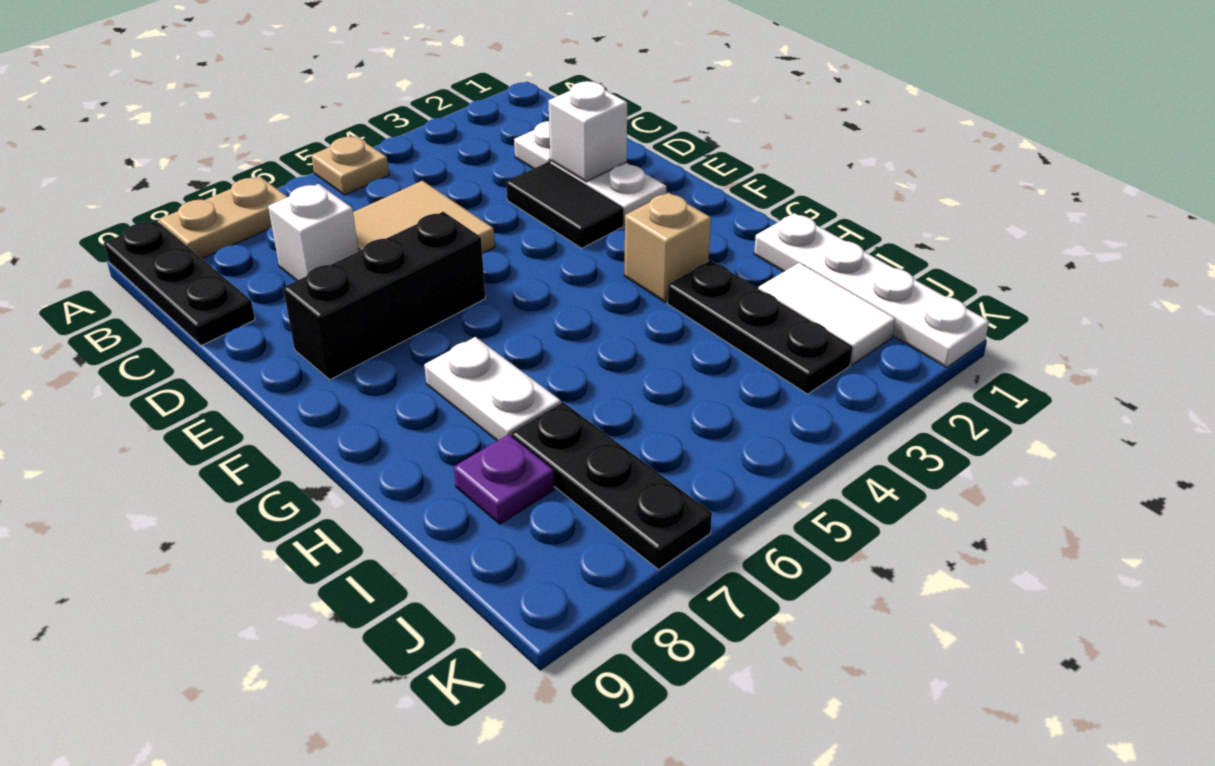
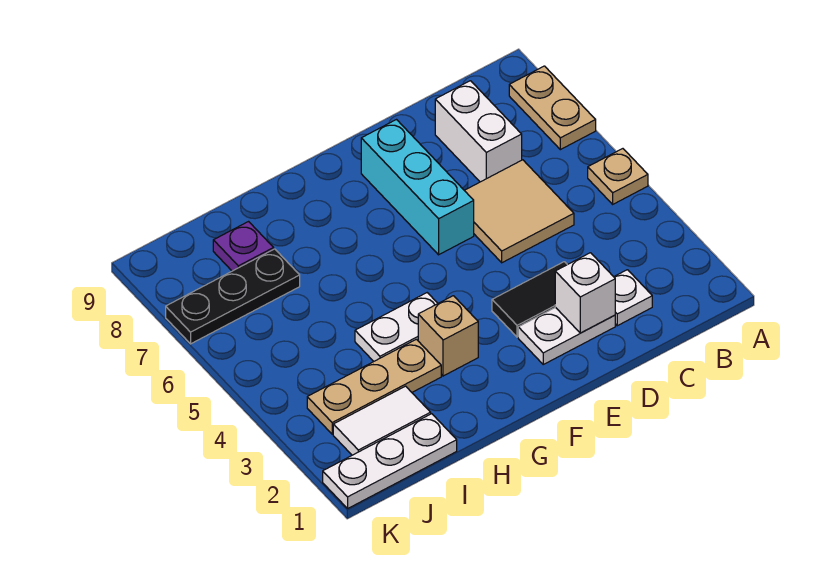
black plate A9:C9 level 1 -> none
white brick C7 level 1 -> white brick C7:C8 level 1
black brick E6:E8 level 1 -> cyan brick E6:E8 level 1
white plate G7:H7 level 1 -> white plate G4:H4 level 1
white plate H1:K1 level 1 -> white plate I1:K1 level 1
black plate H3:J3 level 1 -> tan plate H3:J3 level 1

